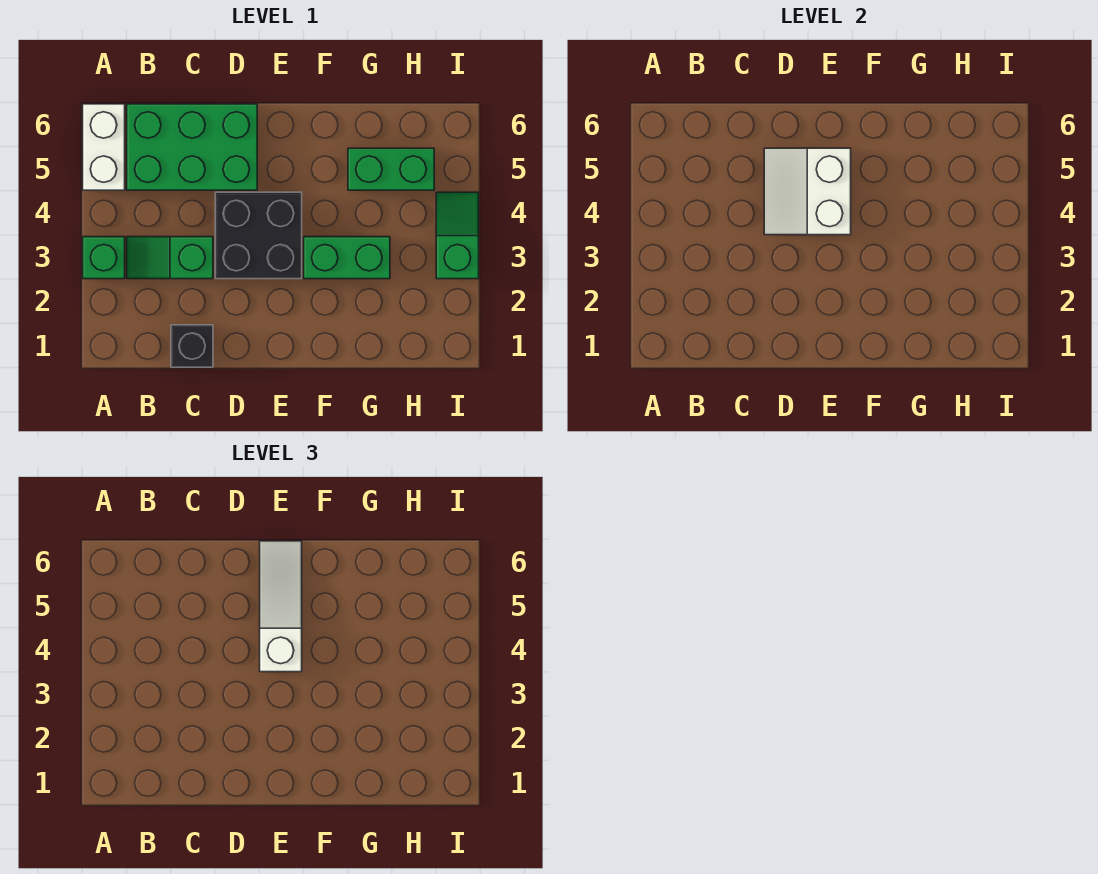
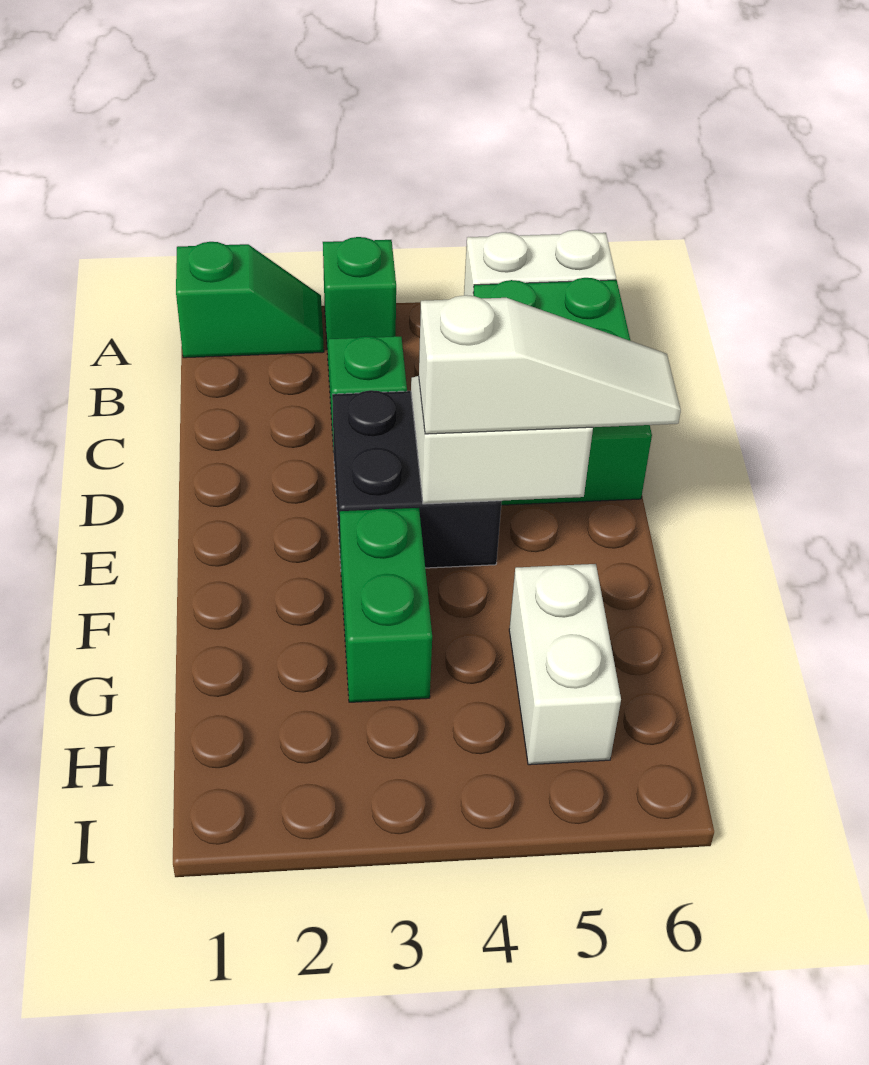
black brick C1 level 1 -> none
green brick G5:H5 level 1 -> white brick G5:H5 level 1
green slope I3:I4 level 1 top 3 -> green slope A1:A2 level 1 top 1

